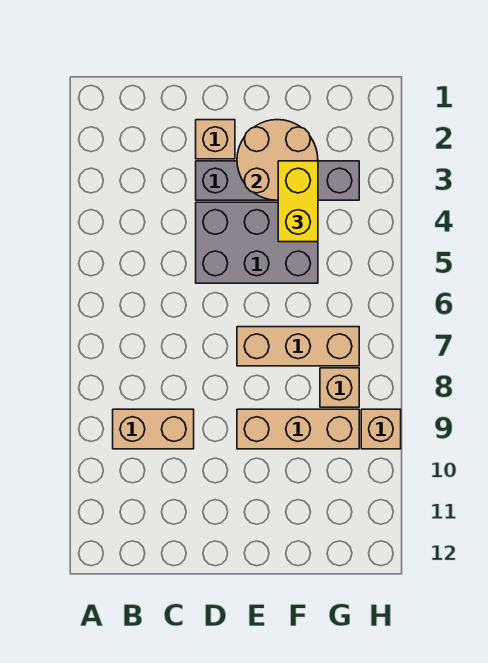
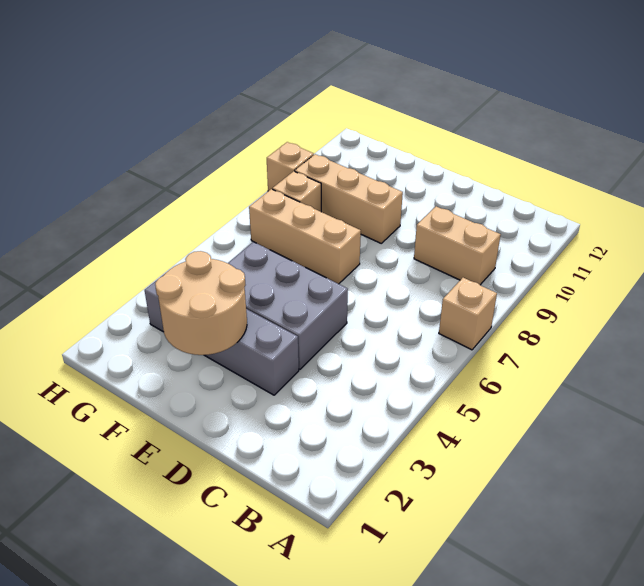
tan brick D2 level 1 -> tan brick A7 level 1
yellow brick F3:F4 level 3 -> none

